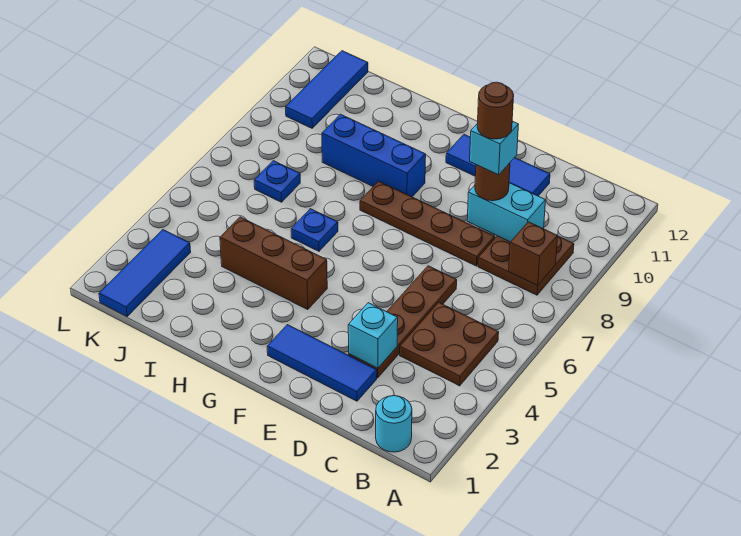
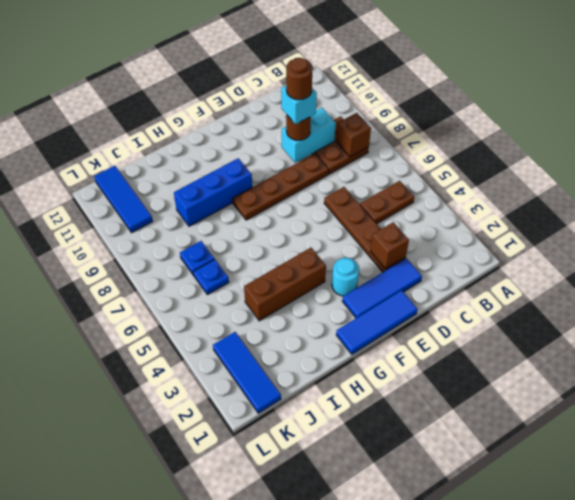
cyan round brick B1 level 1 -> cyan round brick F3 level 1
brown plate B4:C5 level 1 -> brown plate B5:C5 level 1
cyan brick D3 level 2 -> brown brick D3 level 2
blue tile D11:F11 level 1 -> blue tile E1:G1 level 1
blue plate H6 level 1 -> blue plate J6 level 1

